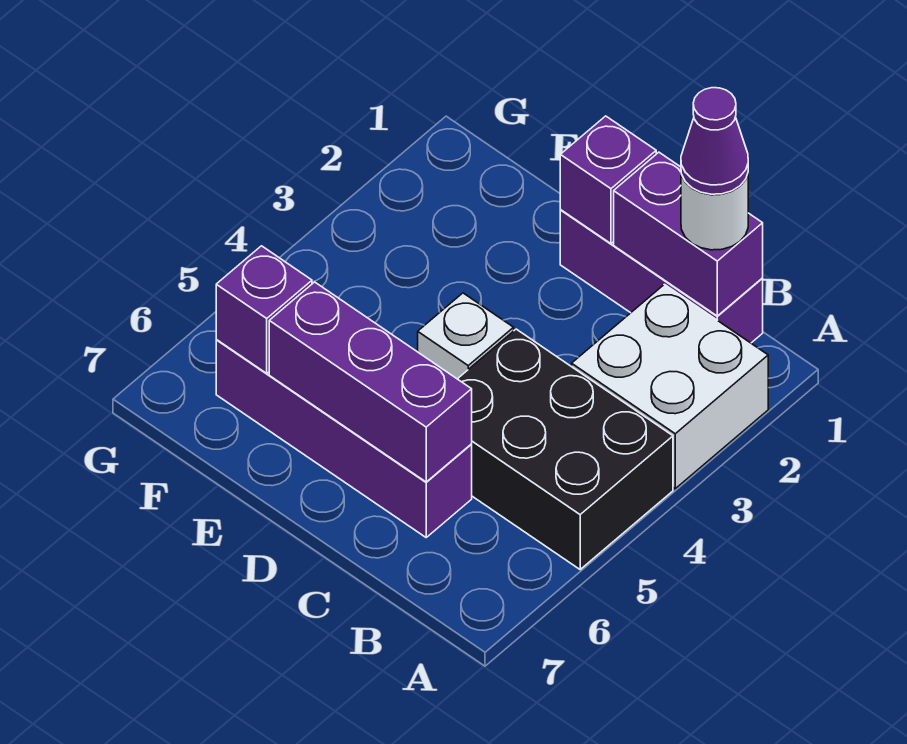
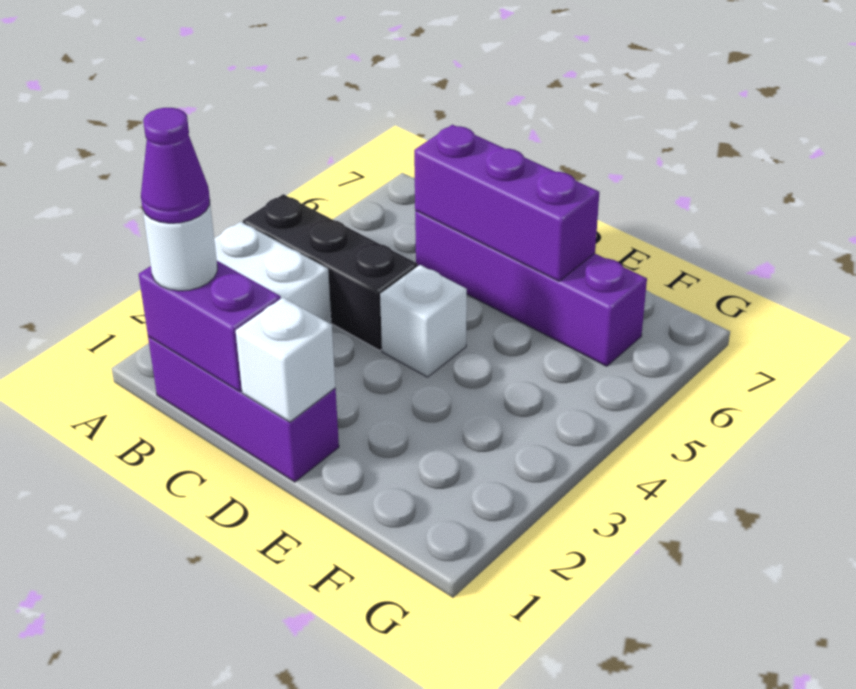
black brick A4:C5 level 1 -> black brick A4:C4 level 1
purple brick D1 level 2 -> white brick D1 level 2
purple brick F6 level 2 -> none

